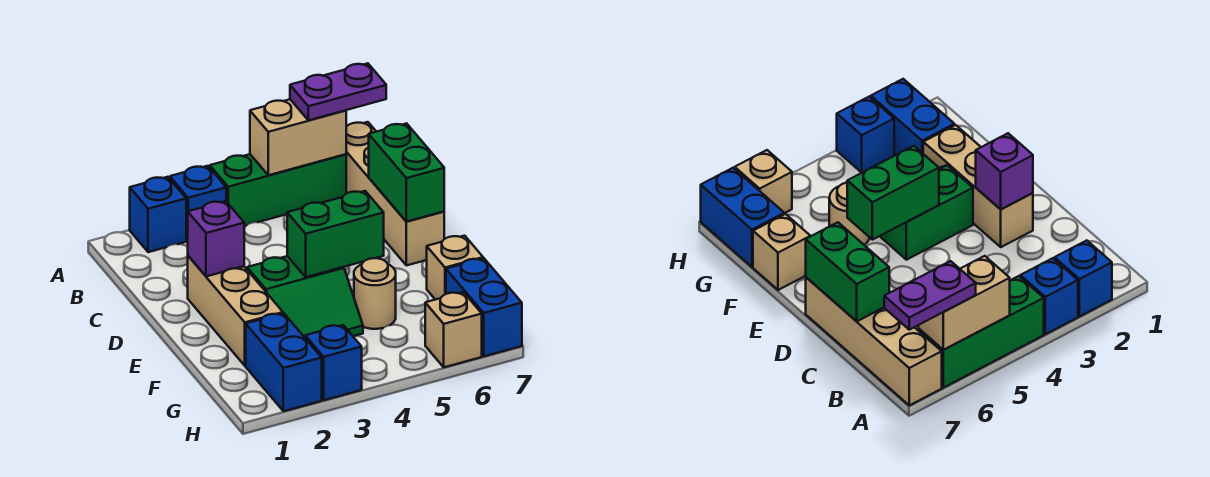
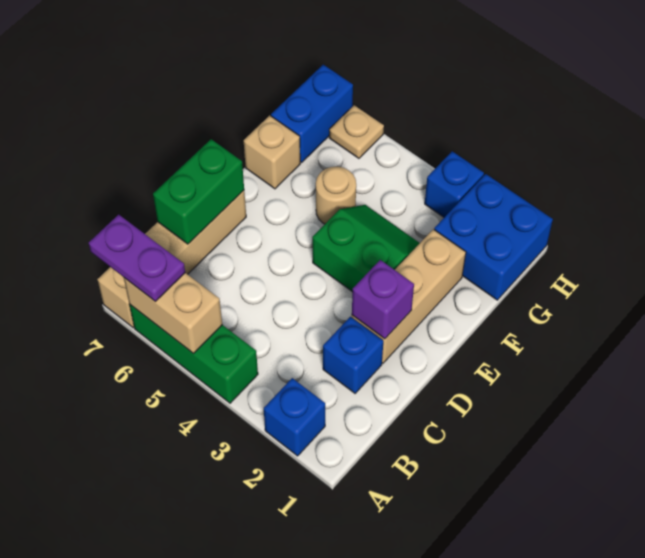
blue brick A3 level 1 -> blue brick C2 level 1
green brick E4:E5 level 2 -> none
blue brick G2:H2 level 1 -> blue brick G1:H2 level 1
tan brick H6 level 1 -> tan plate H6 level 1

